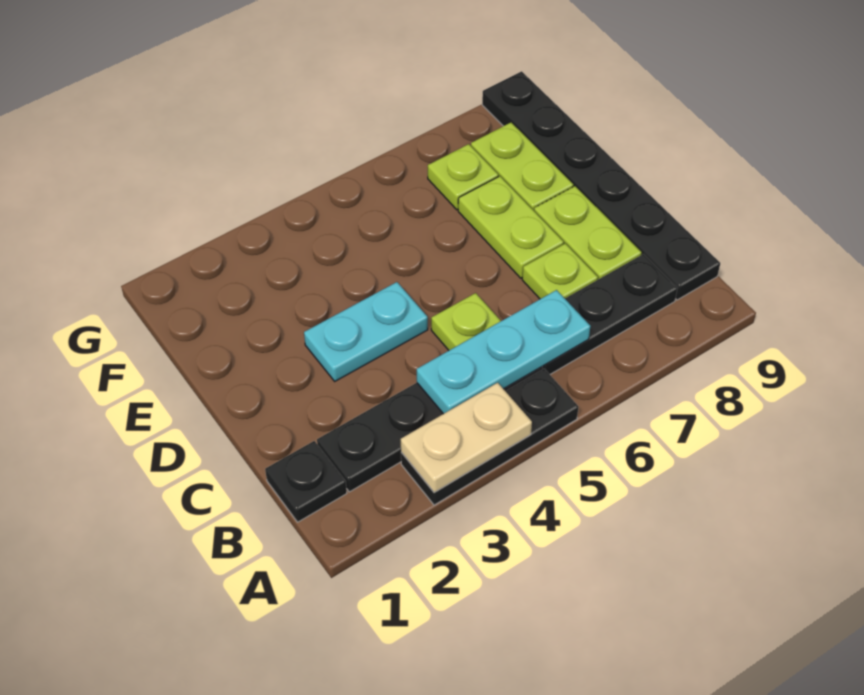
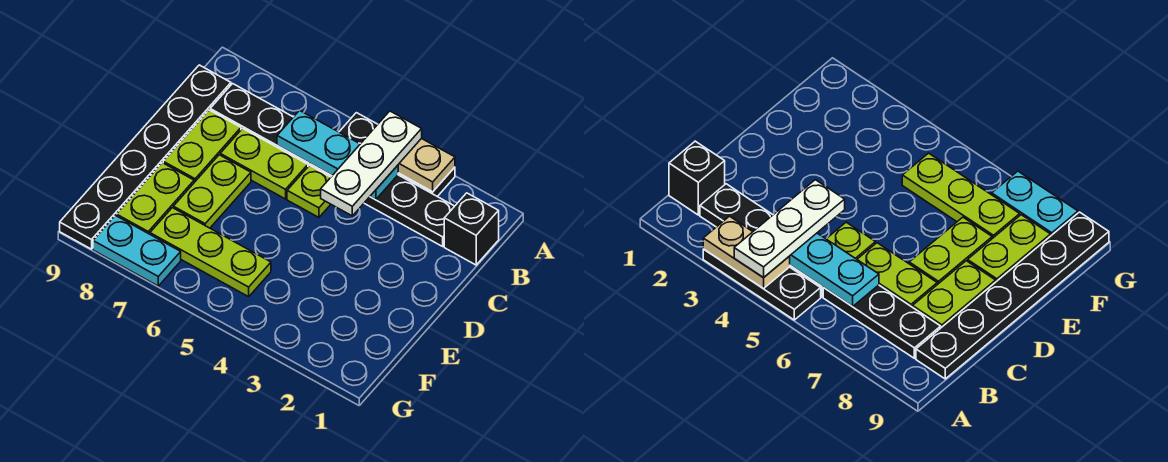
none -> white plate A4:C4 level 3
black plate B1 level 1 -> black brick B1 level 1
lime plate C7 level 1 -> lime plate C6:C7 level 1
cyan plate D3:D4 level 1 -> cyan plate G7:G8 level 1
lime plate F7 level 1 -> lime plate F5:F7 level 1

